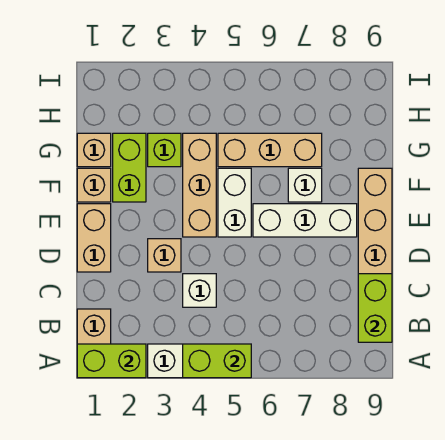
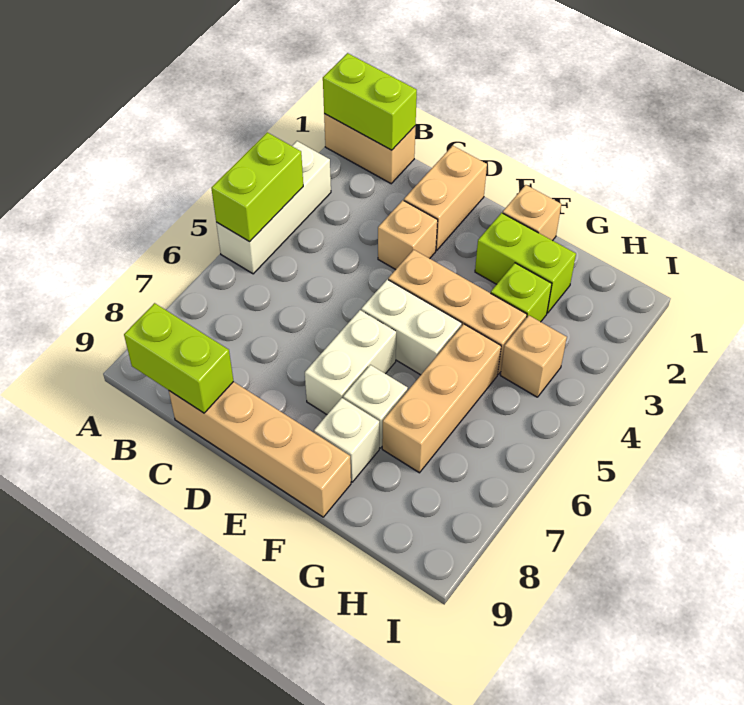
lime brick A1:A2 level 2 -> lime brick A1:B1 level 2
white brick C4 level 1 -> white brick F8 level 1
tan brick D1:E1 level 1 -> tan brick D1:D2 level 1
white brick E6:E8 level 1 -> white brick E6:E7 level 1
tan brick G1 level 1 -> tan brick H4 level 1

